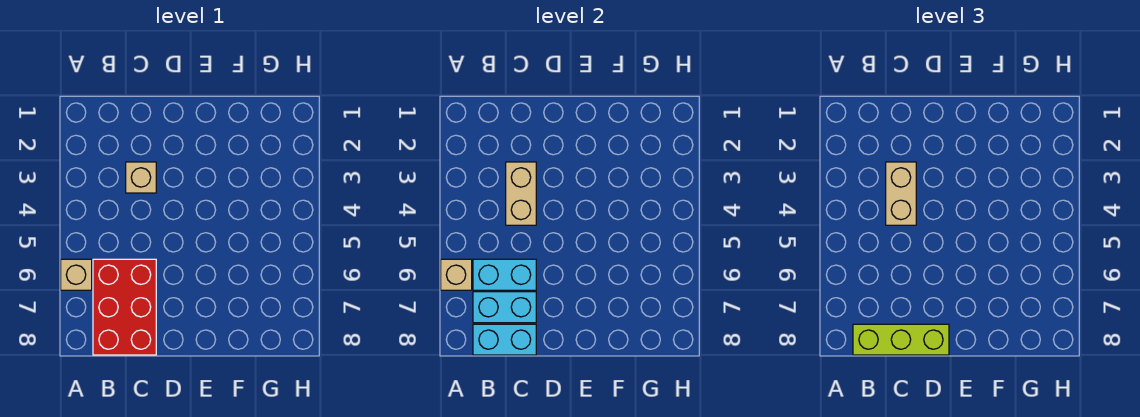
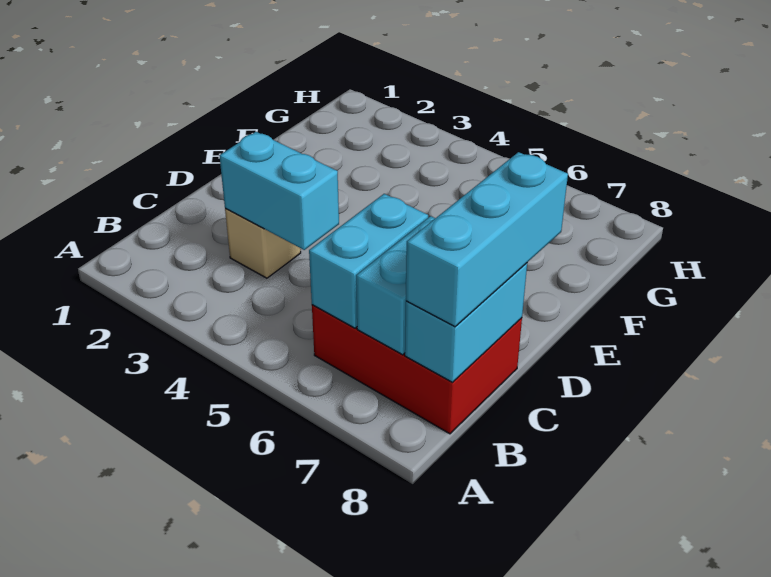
tan brick A6 level 1 -> none
tan brick A6 level 2 -> none
lime brick B8:D8 level 3 -> cyan brick B8:D8 level 3
tan brick C3:C4 level 2 -> cyan brick C3:C4 level 2
tan brick C3:C4 level 3 -> none

